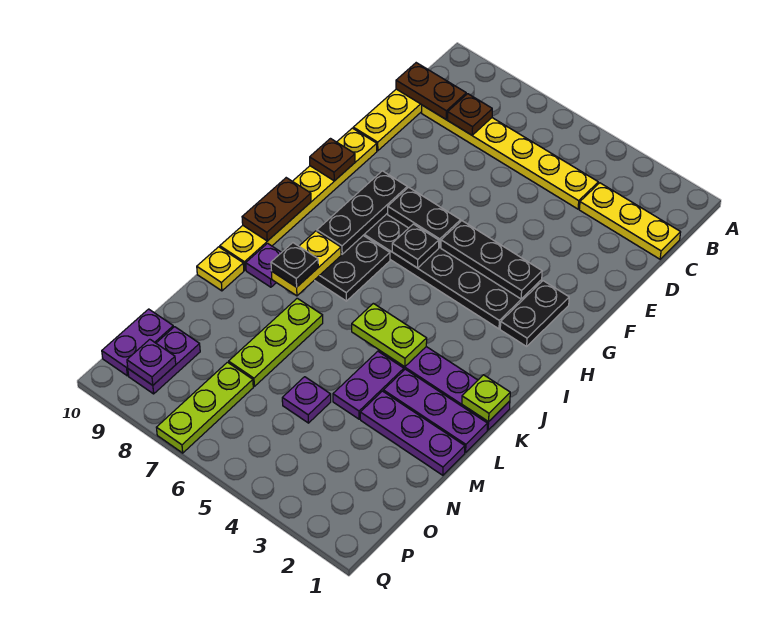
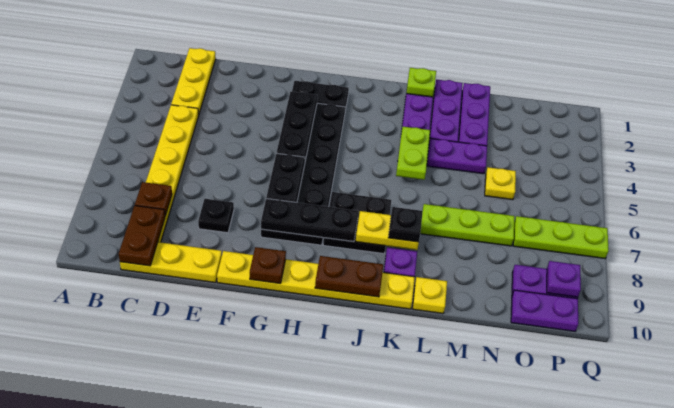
black plate H6 level 2 -> black plate E8 level 1
purple plate N5 level 1 -> yellow plate N5 level 1

